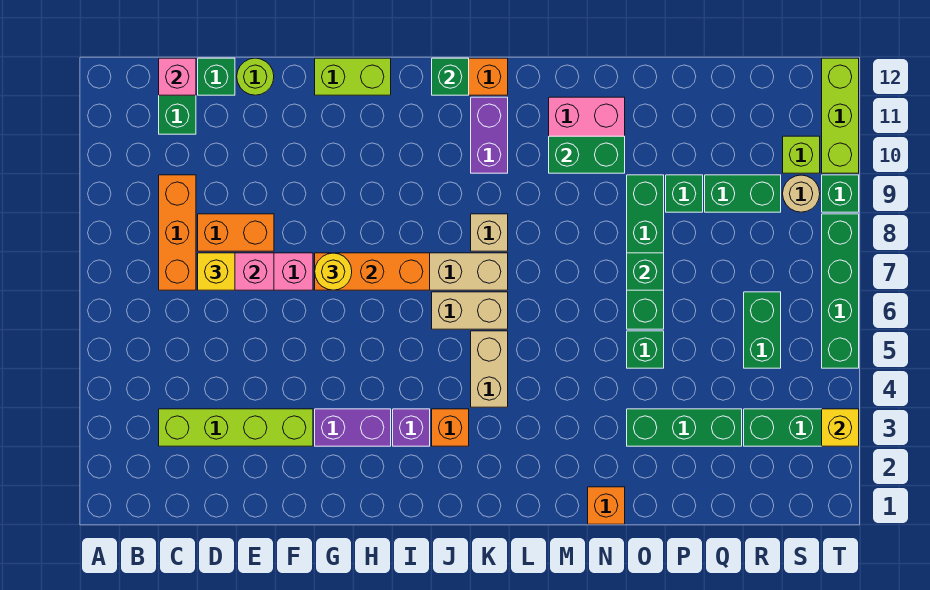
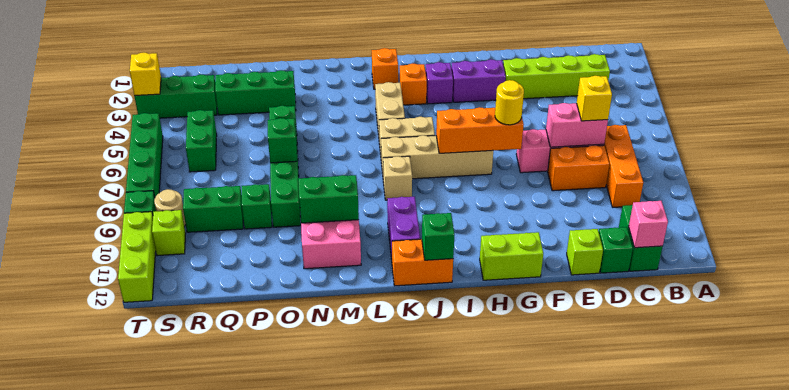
lime round brick E12 level 1 -> lime brick E12 level 1
orange brick N1 level 1 -> orange brick K2 level 1

